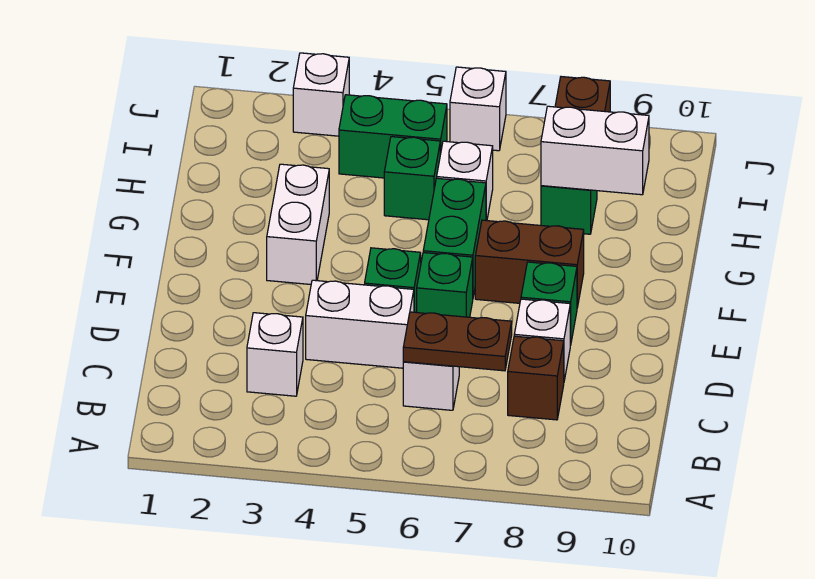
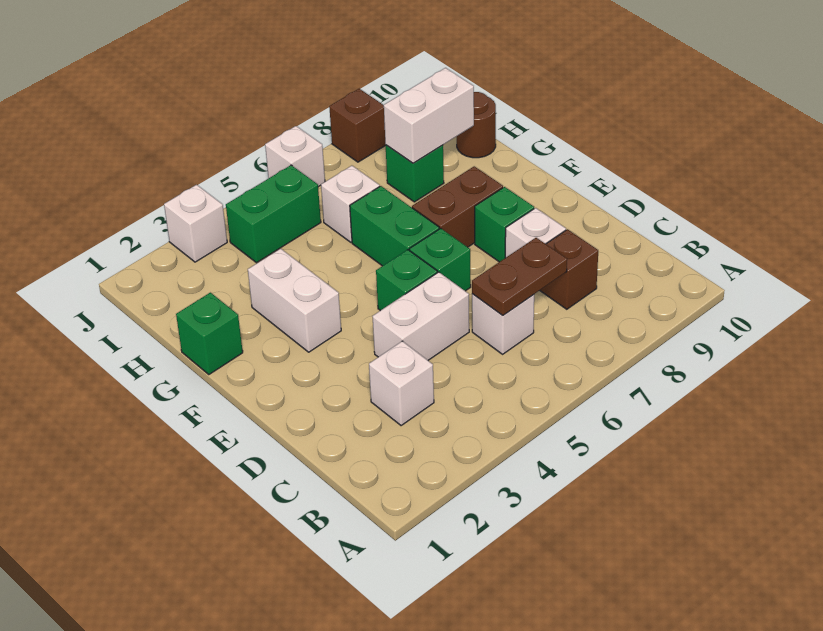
green brick H5 level 1 -> green brick G1 level 1
none -> brown round brick H10 level 1

